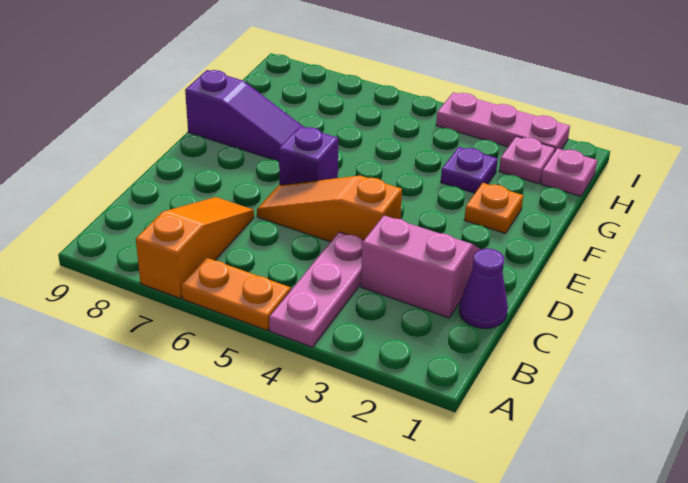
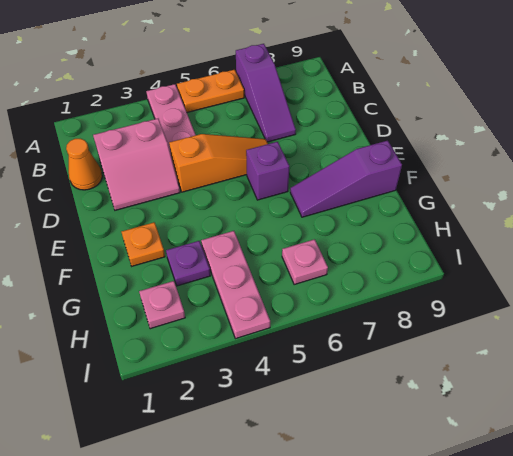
orange slope A7:C7 level 1 top A -> purple slope A7:C7 level 1 top A
purple cone C1 level 1 -> orange cone C1 level 1
pink plate H1 level 1 -> pink plate H6 level 1
pink plate I2:I4 level 1 -> pink plate G4:I4 level 1

